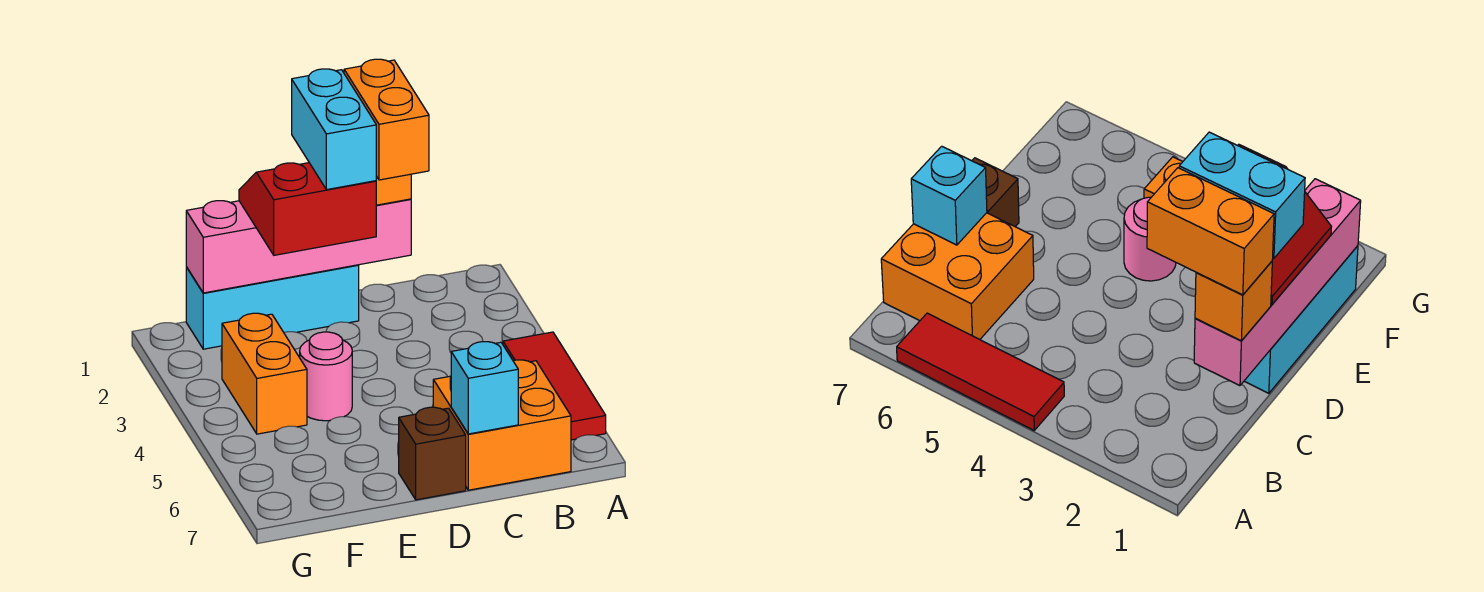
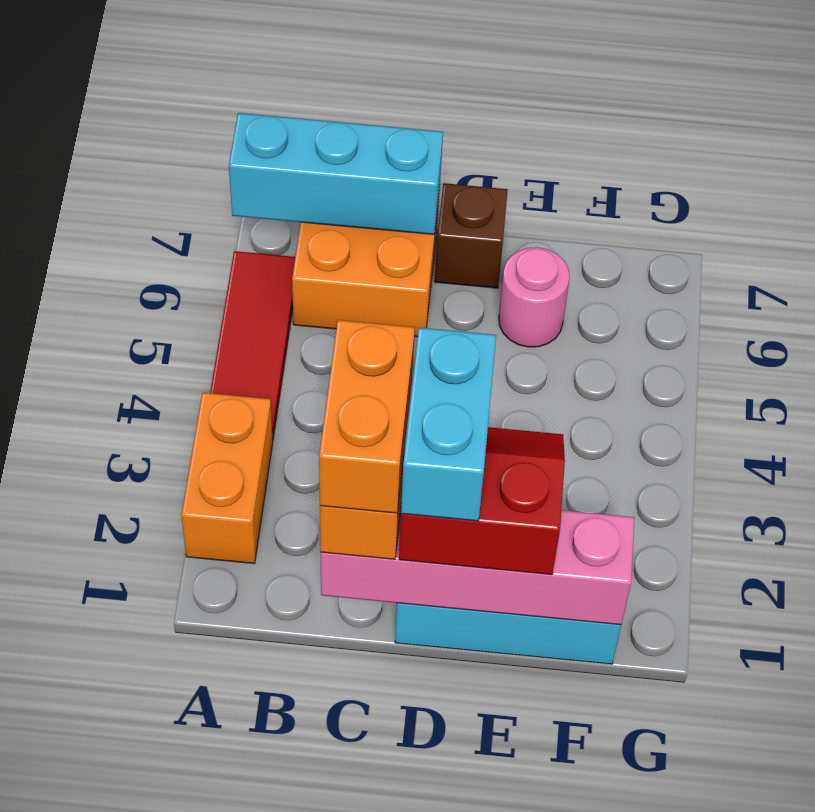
cyan brick C7 level 2 -> cyan brick A7:C7 level 2
red slope D1:E2 level 3 top 2 -> red slope D1:E2 level 3 top 1
pink round brick E4 level 1 -> pink round brick E6 level 1
orange brick F3:F4 level 1 -> orange brick A2:A3 level 1

